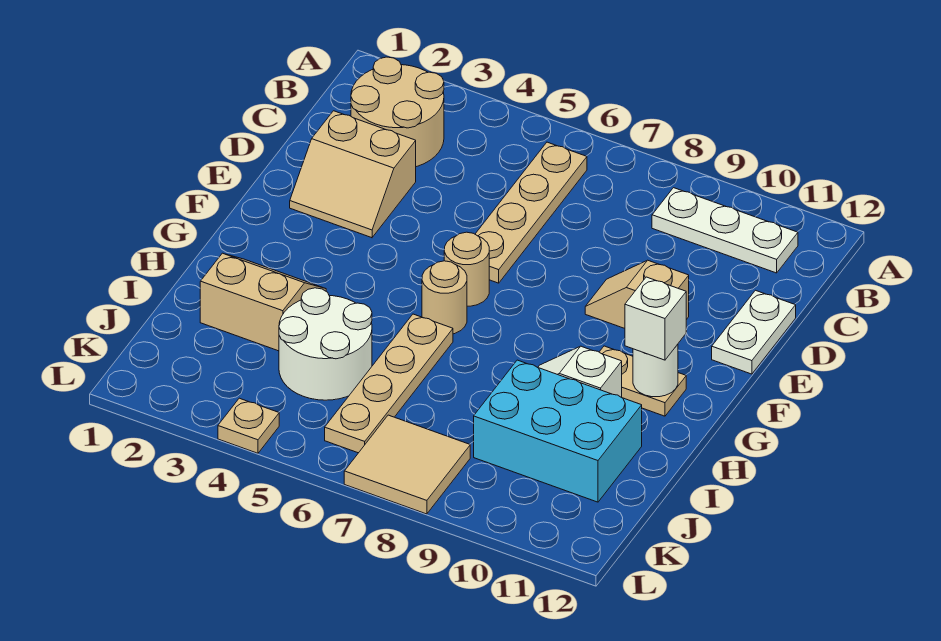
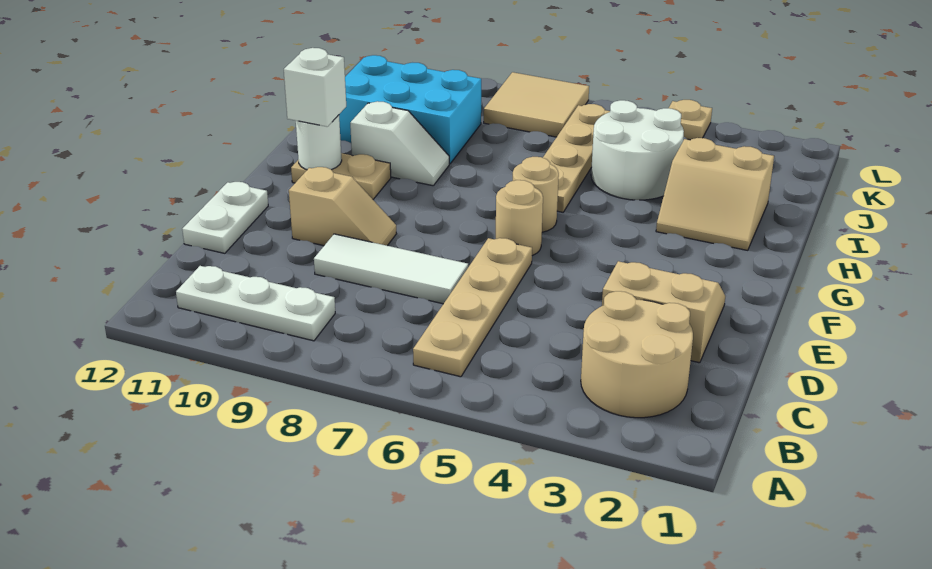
none -> white tile D7:D9 level 1

